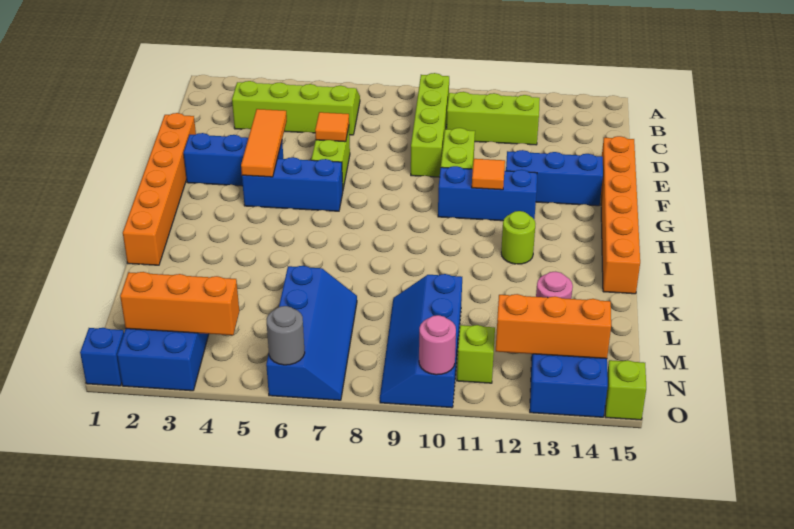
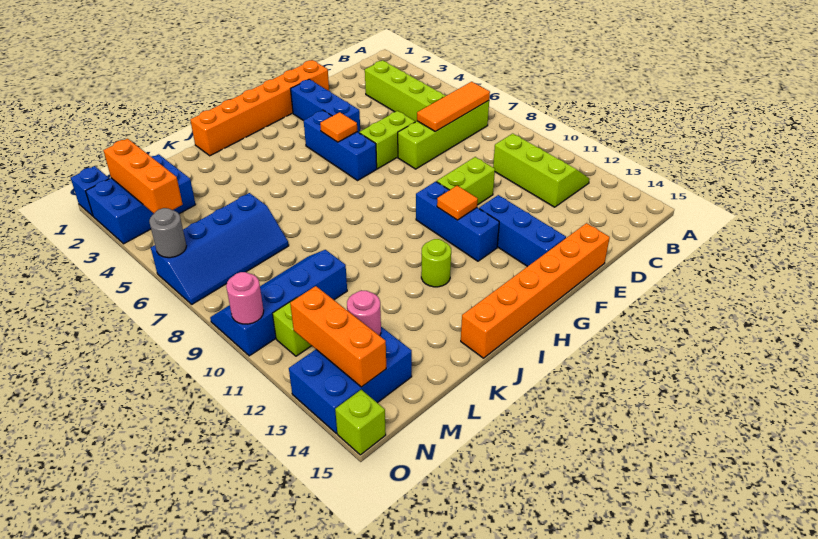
lime brick B9:E9 level 1 -> lime brick B7:E7 level 1
orange tile E4:G4 level 2 -> orange tile B7:D7 level 2
orange tile E6 level 2 -> orange tile G5 level 2

